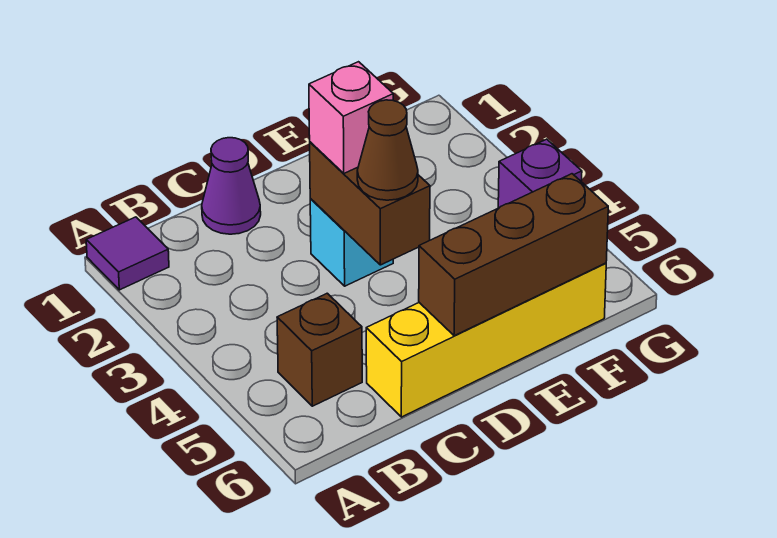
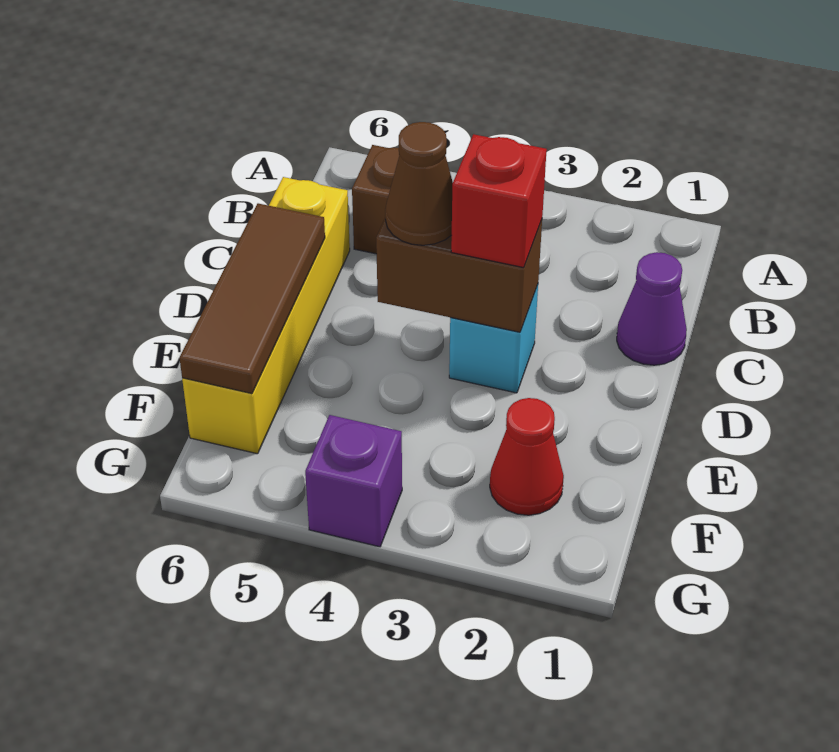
purple tile A1 level 1 -> none
pink brick D3 level 3 -> red brick D3 level 3
brown brick D6:F6 level 2 -> brown tile D6:F6 level 2
none -> red cone F2 level 1

